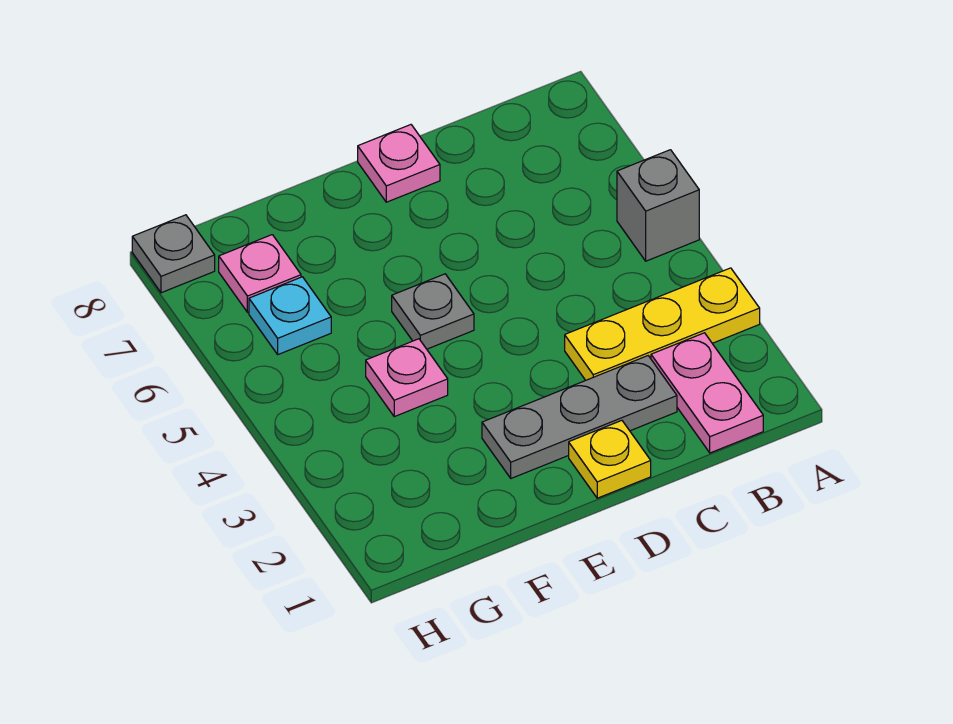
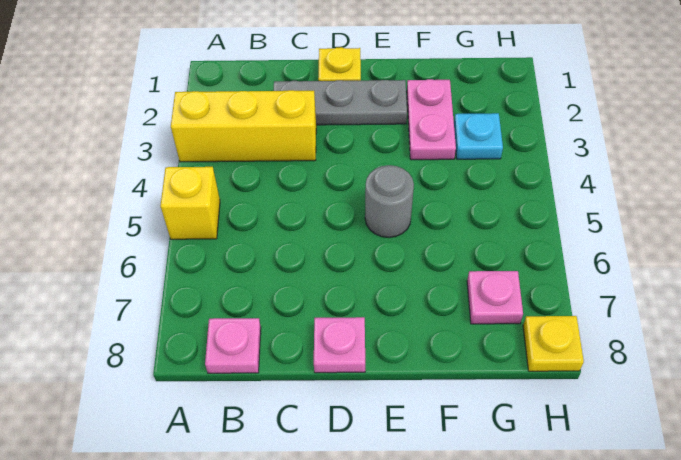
yellow plate A3:C3 level 1 -> yellow brick A3:C3 level 1
grey brick A5 level 1 -> yellow brick A5 level 1
pink plate B1:B2 level 1 -> pink plate F2:F3 level 1
grey plate E5 level 1 -> grey round brick E5 level 1
pink plate F4 level 1 -> pink plate B8 level 1
cyan plate G6 level 1 -> cyan plate G3 level 1
grey plate H8 level 1 -> yellow plate H8 level 1

